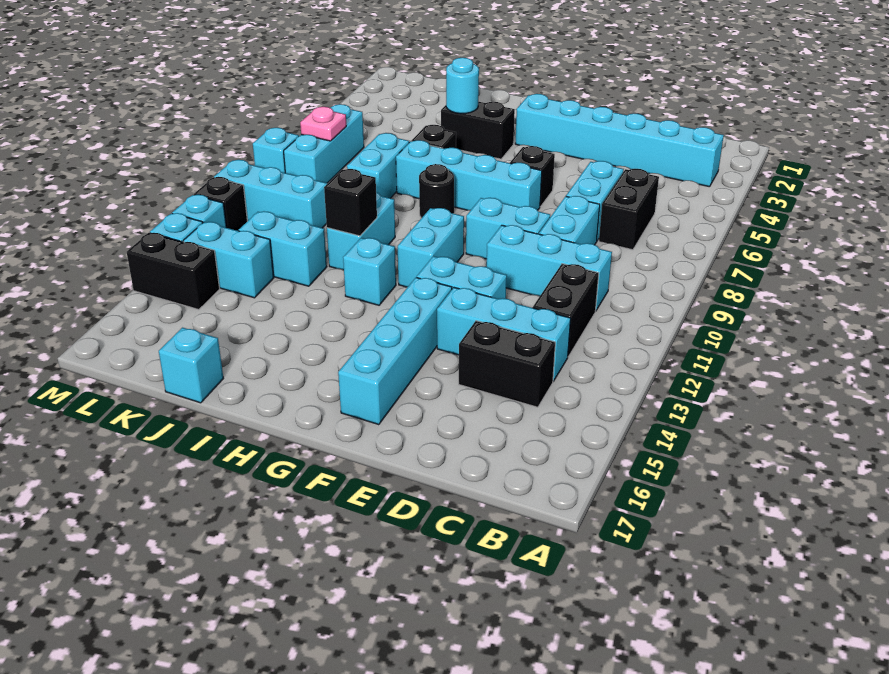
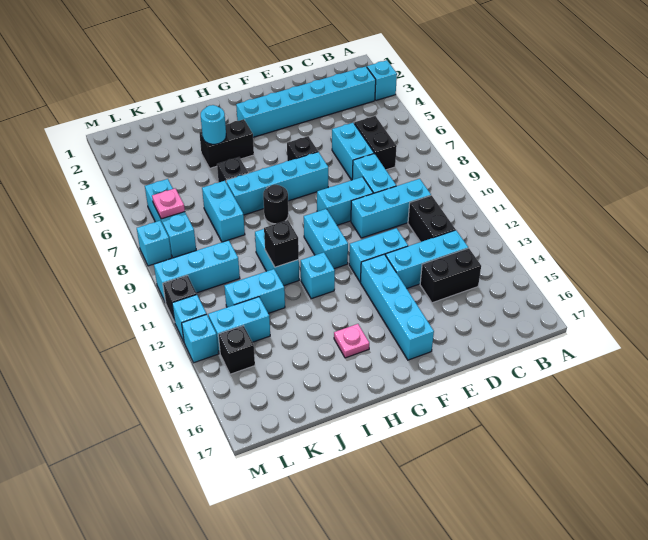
none -> pink plate H15 level 1
cyan brick J17 level 1 -> cyan brick A3 level 1
black brick L14:M14 level 1 -> black brick L14 level 1

